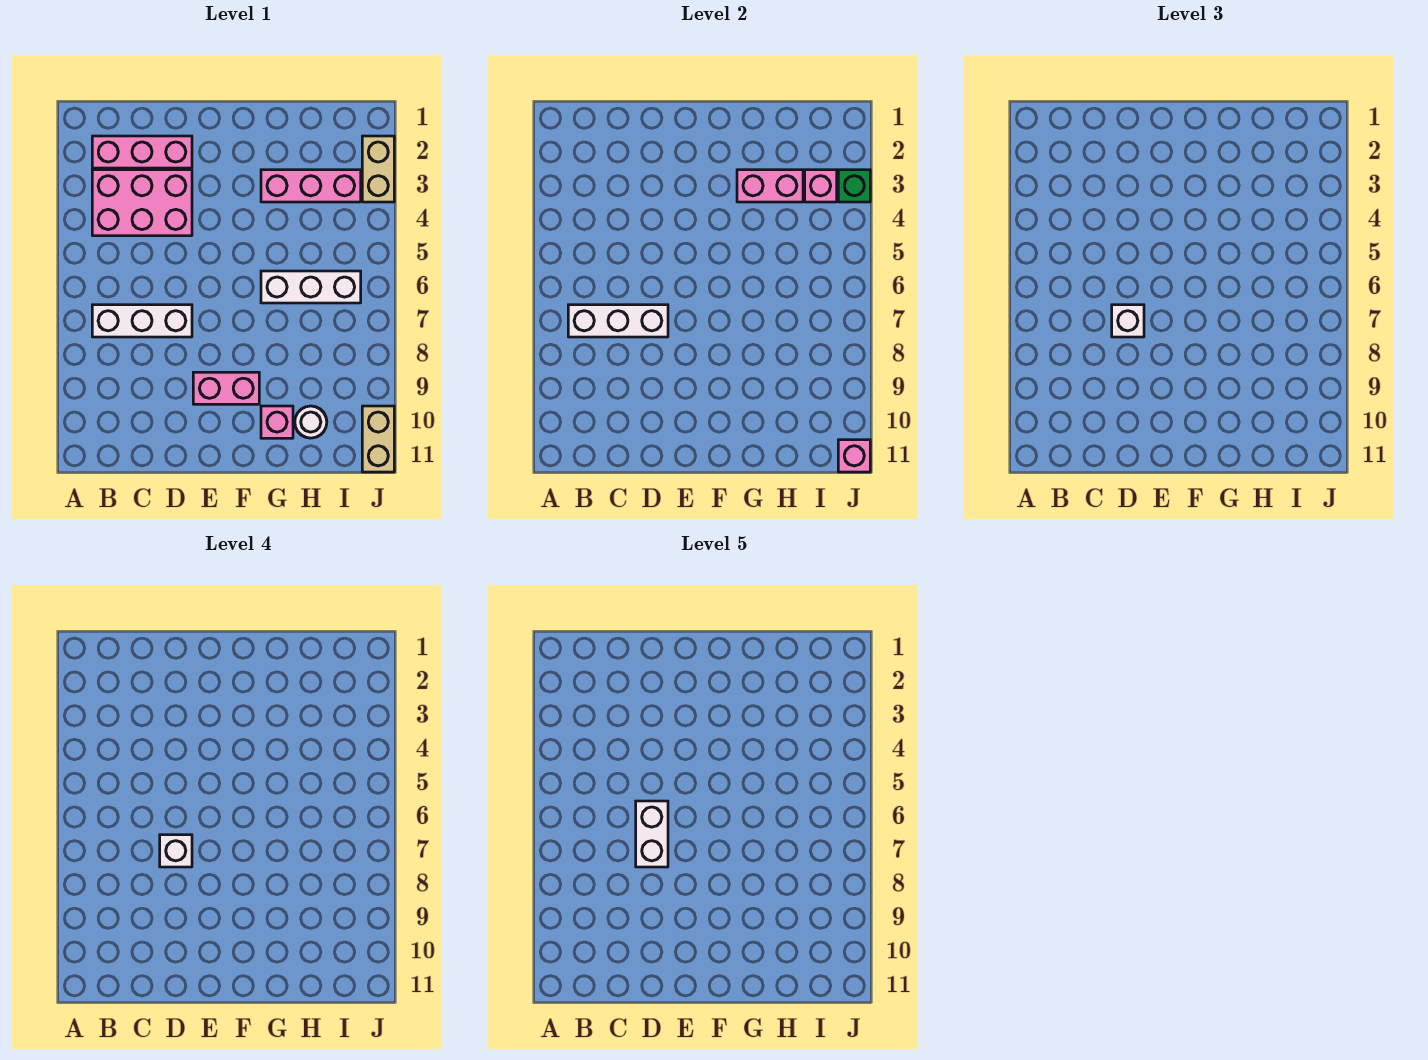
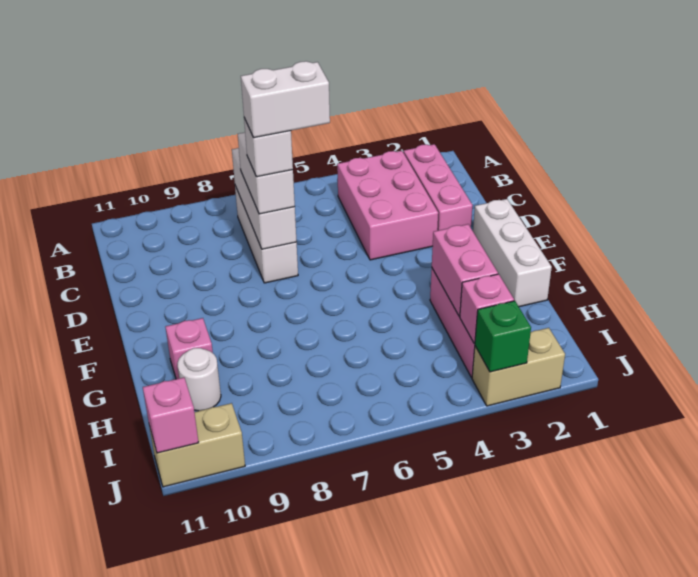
white brick D7 level 3 -> white brick C7:D7 level 3
pink brick E9:F9 level 1 -> none
white brick G6:I6 level 1 -> white brick E1:G1 level 1

